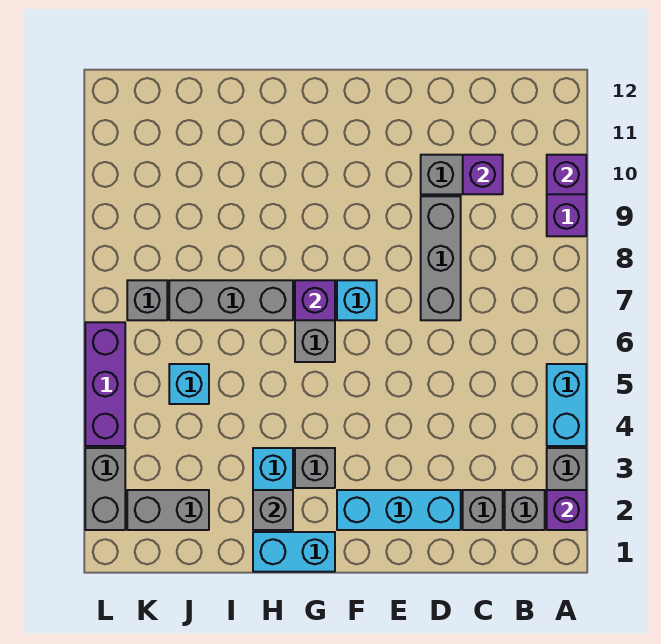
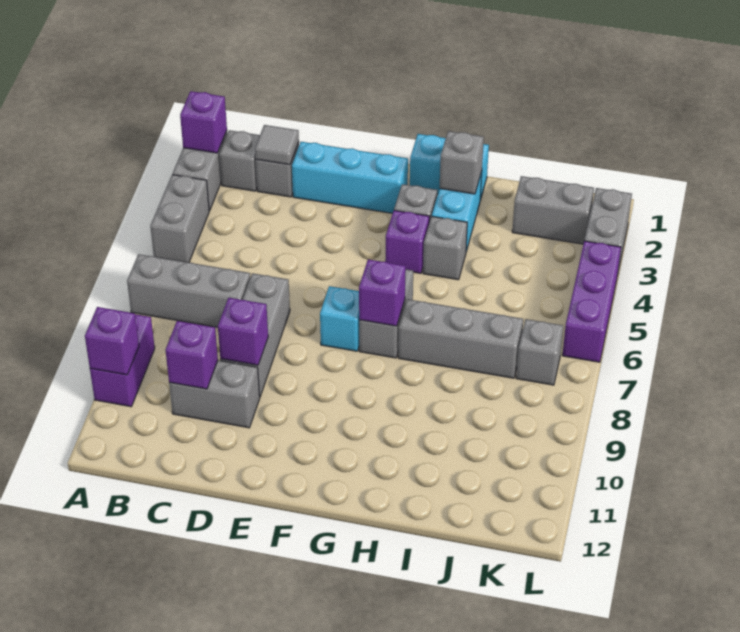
cyan brick A4:A5 level 1 -> grey brick A4:A5 level 1
none -> grey brick A7:C7 level 1
none -> grey tile C2 level 2
none -> purple brick D9 level 2
none -> purple brick G4 level 1
none -> grey brick H4 level 1
cyan brick J5 level 1 -> none

